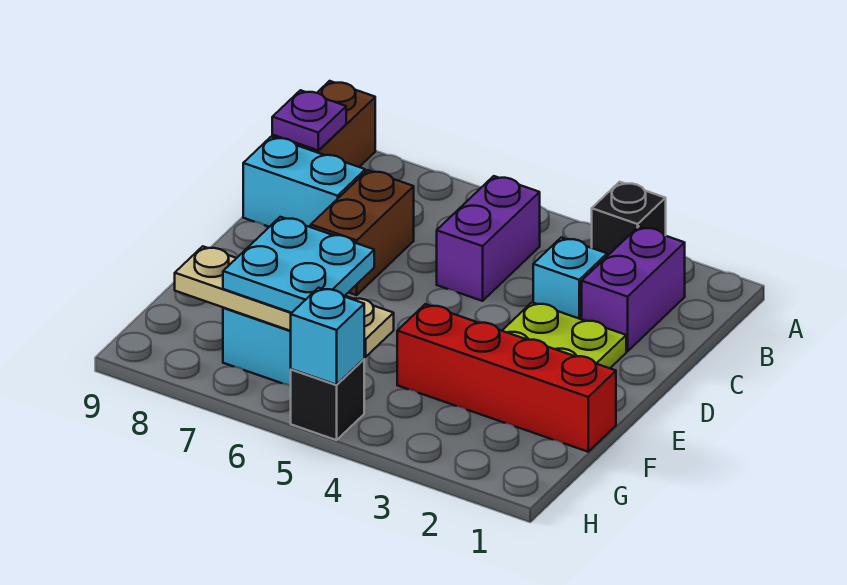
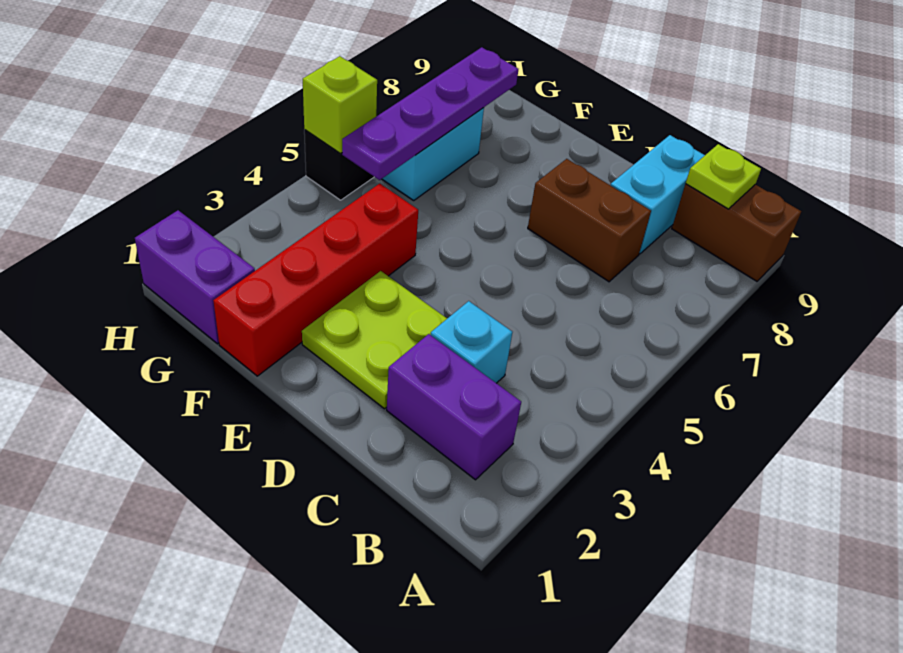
black brick A3 level 1 -> none
purple brick B5:C5 level 1 -> purple brick G1:H1 level 1
purple plate B9 level 2 -> lime plate B9 level 2
cyan plate F6:G7 level 3 -> none
tan plate G5:G8 level 2 -> purple plate G5:G8 level 2
cyan brick H5 level 2 -> lime brick H5 level 2

